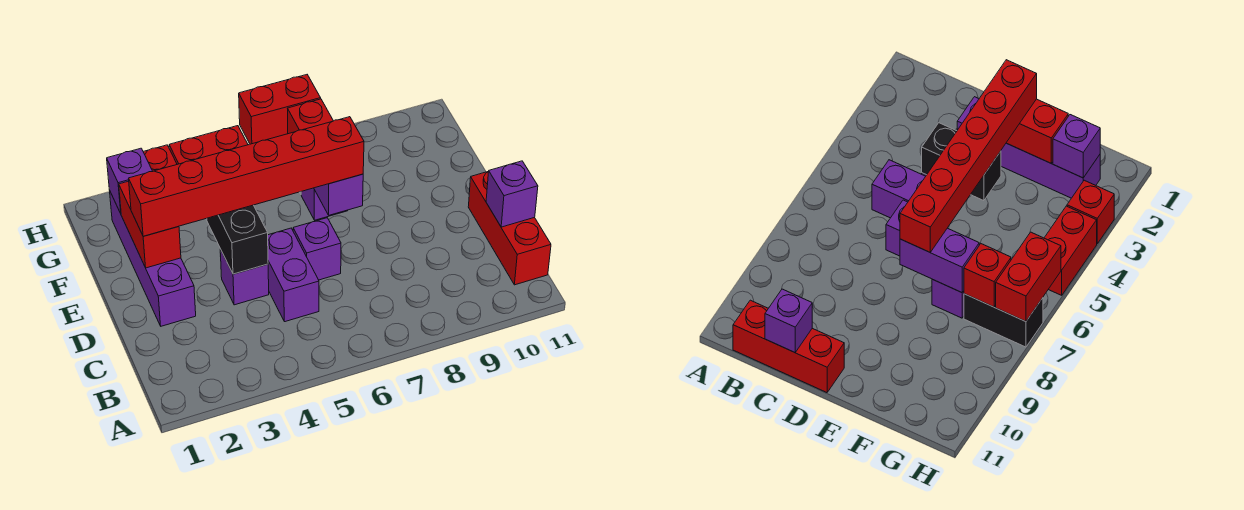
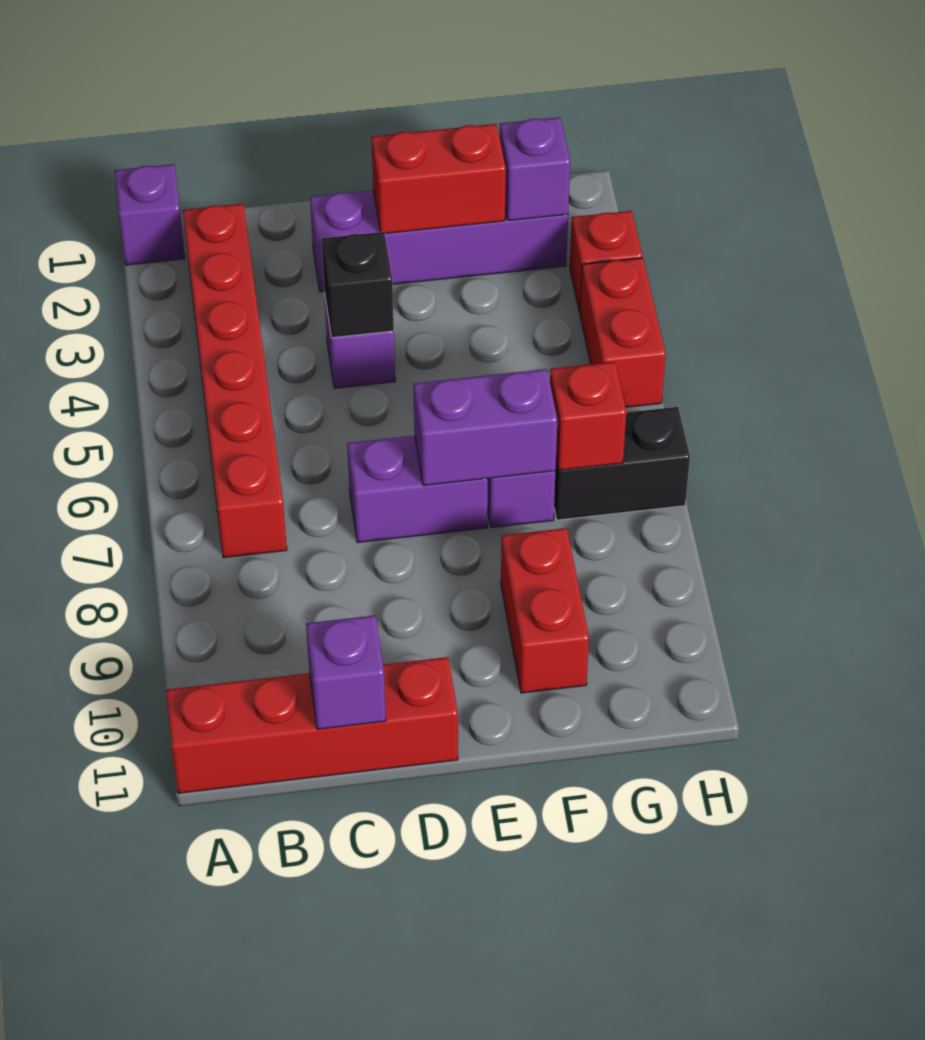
red brick B11:D11 level 1 -> red brick A11:D11 level 1
purple brick C5:D5 level 1 -> purple brick D7:E7 level 1
black brick D4:E4 level 2 -> black brick D4 level 2
purple brick D6 level 1 -> purple brick A1 level 1
red brick E2:E7 level 3 -> red brick B2:B7 level 1
red brick H6:H7 level 2 -> red brick F9:F10 level 1

